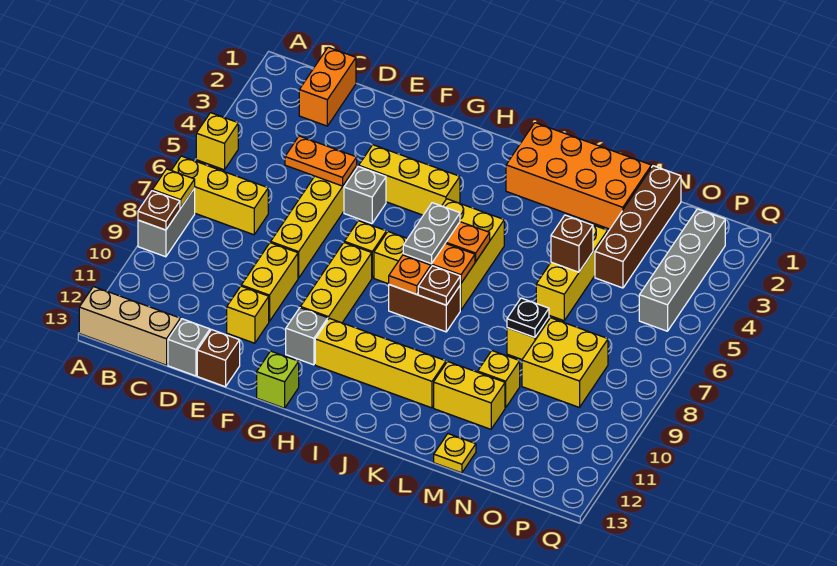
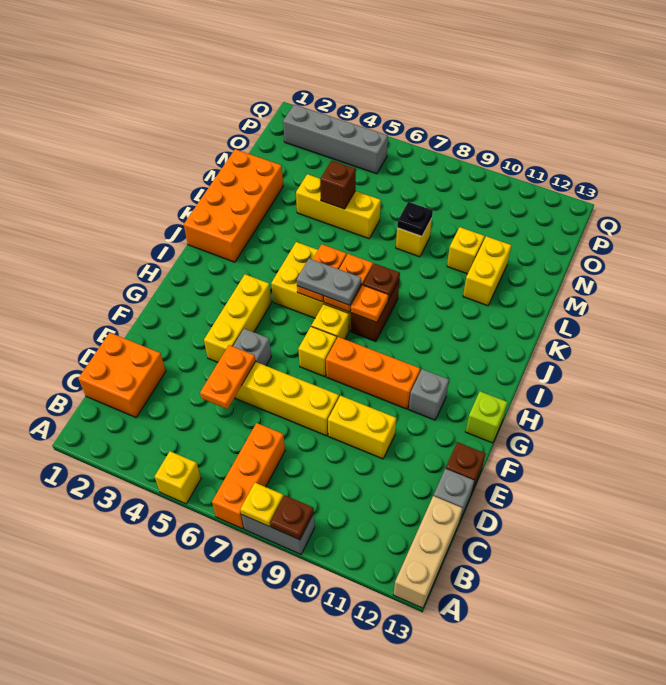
yellow brick A7:C7 level 1 -> orange brick A7:C7 level 1
orange brick C1:C2 level 1 -> orange brick C1:D2 level 1
yellow brick E11 level 1 -> none
yellow brick G8:G10 level 1 -> orange brick G8:G10 level 1
yellow brick H11:K11 level 1 -> none
yellow plate M13 level 1 -> none
brown brick N1:N4 level 1 -> none
yellow brick N8:O9 level 1 -> none

